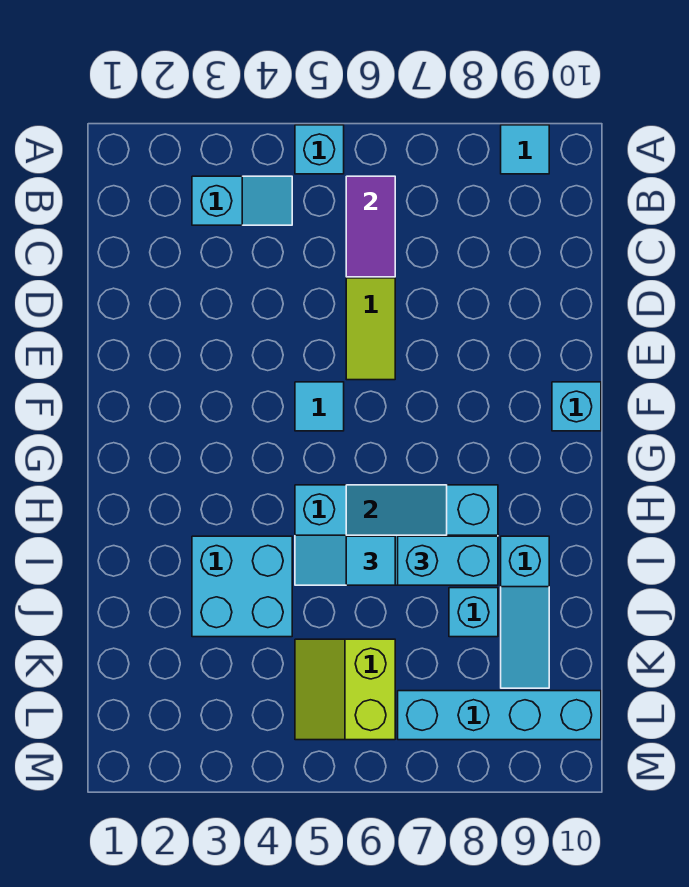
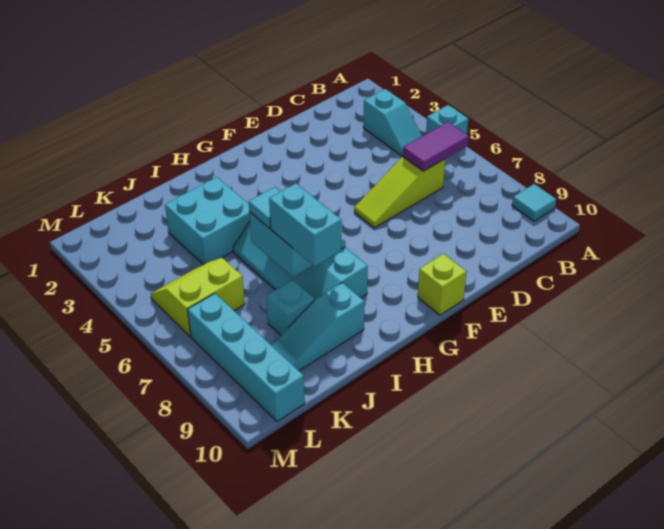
cyan tile F5 level 1 -> none
cyan brick F10 level 1 -> lime brick F10 level 1

